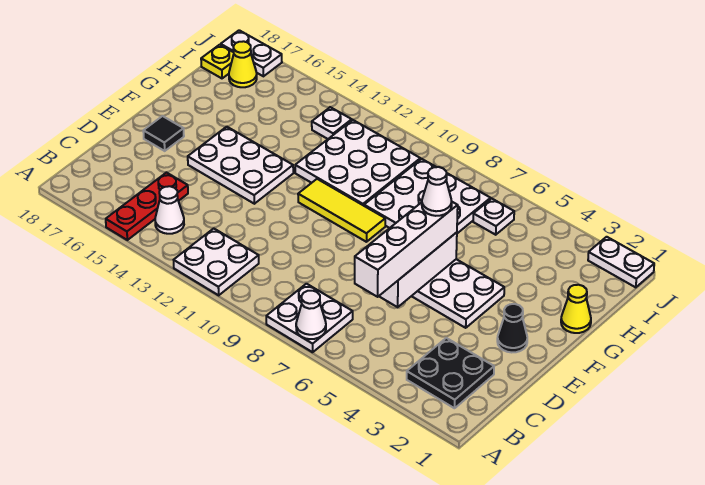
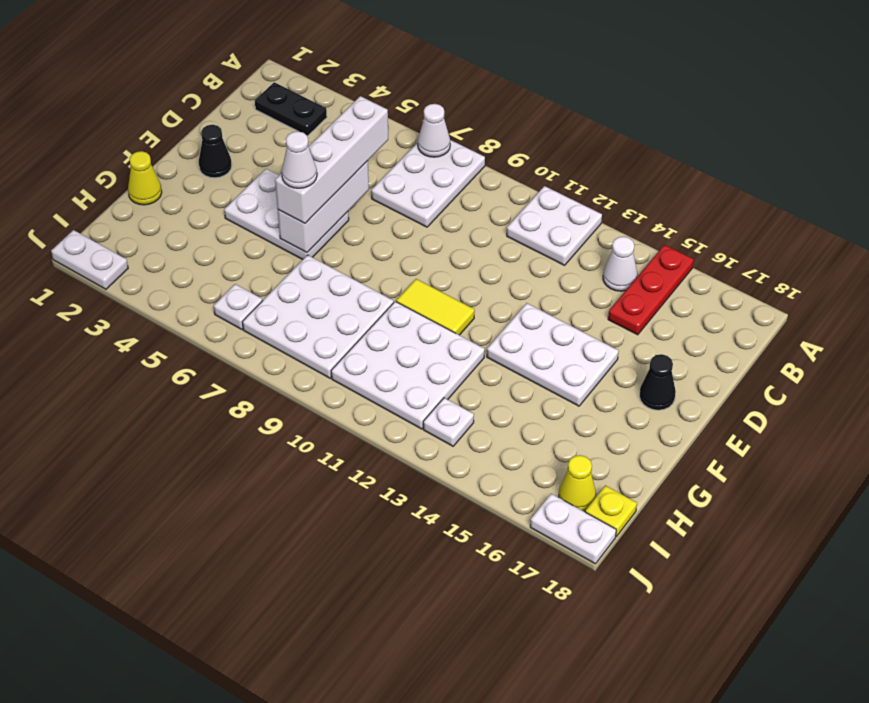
white plate A7:B8 level 1 -> white plate A7:C8 level 1
black plate B2:C3 level 1 -> black plate B2:B3 level 1
black tile E17 level 1 -> black cone E17 level 1
yellow tile F9:F11 level 1 -> yellow tile F10:F11 level 1

